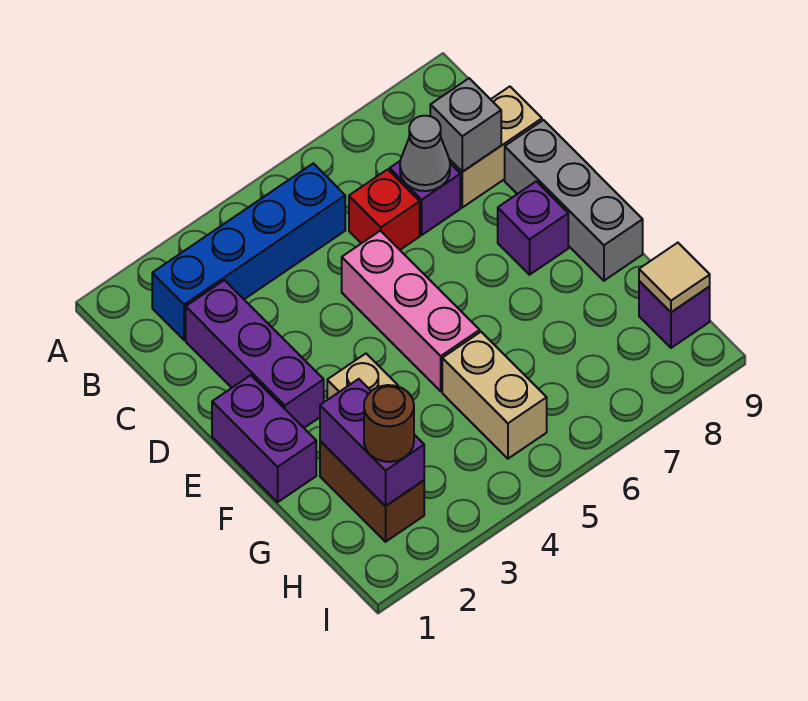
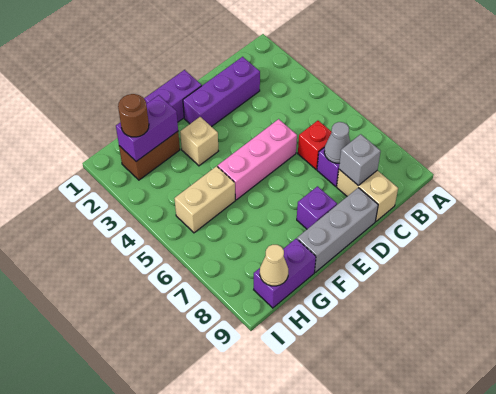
blue brick B2:B5 level 1 -> none
purple brick H9 level 1 -> purple brick G9:H9 level 1
tan tile H9 level 2 -> tan cone H9 level 2

